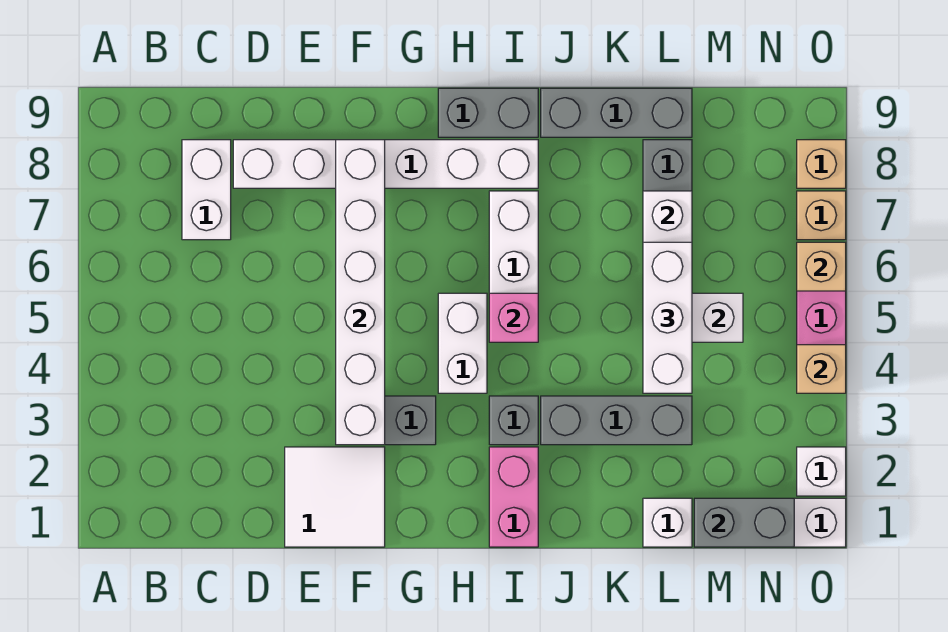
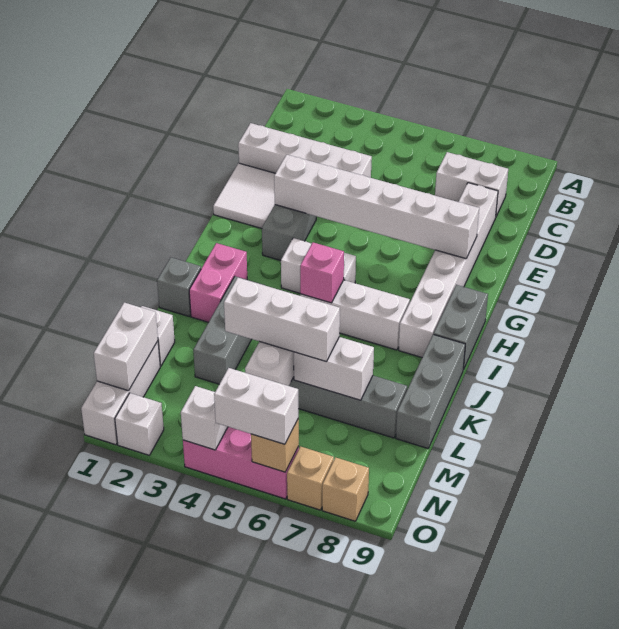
none -> white brick D1:D4 level 1
pink brick I1:I2 level 1 -> pink brick I2:J2 level 1
grey brick I3 level 1 -> grey brick J1 level 1
grey brick M1:N1 level 2 -> white brick M1:N1 level 2
tan brick O4 level 2 -> white brick O4 level 2
none -> white brick O5:O6 level 3

